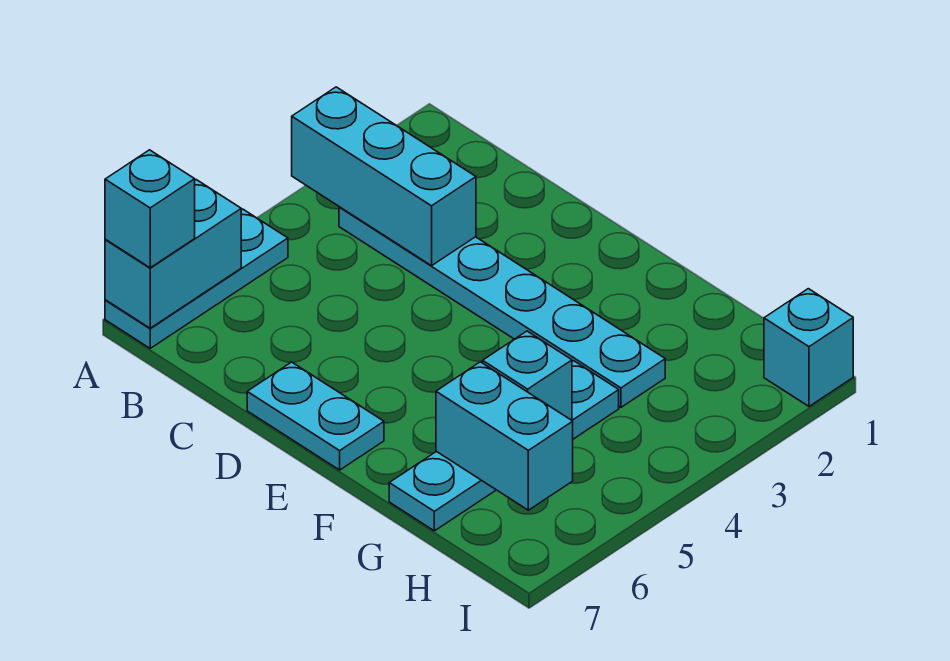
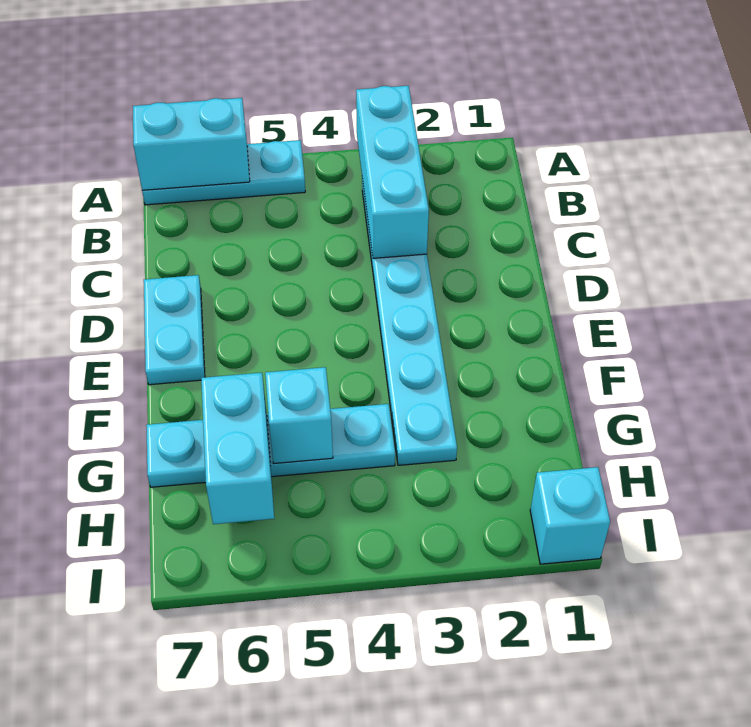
cyan brick A7 level 3 -> none

